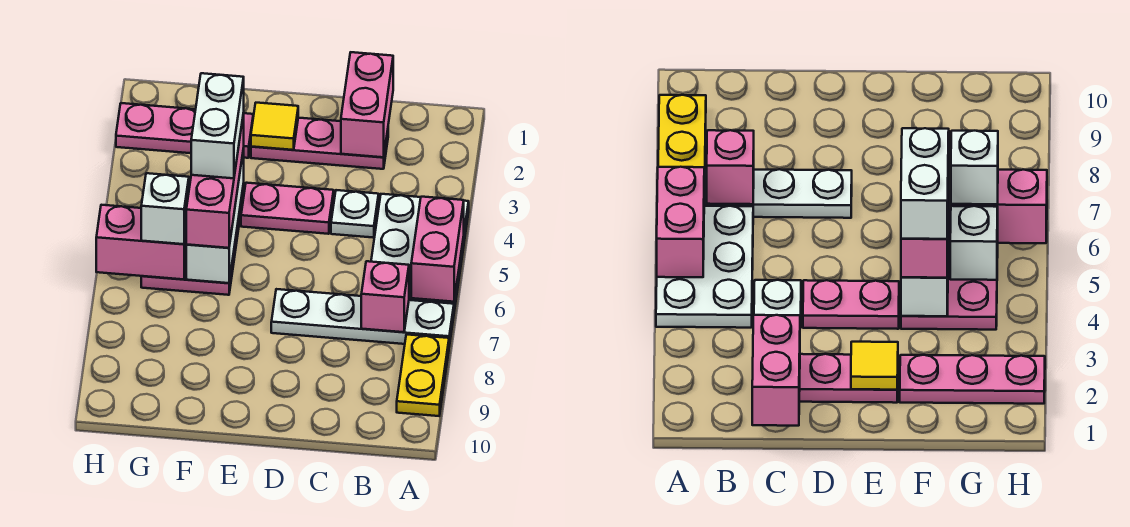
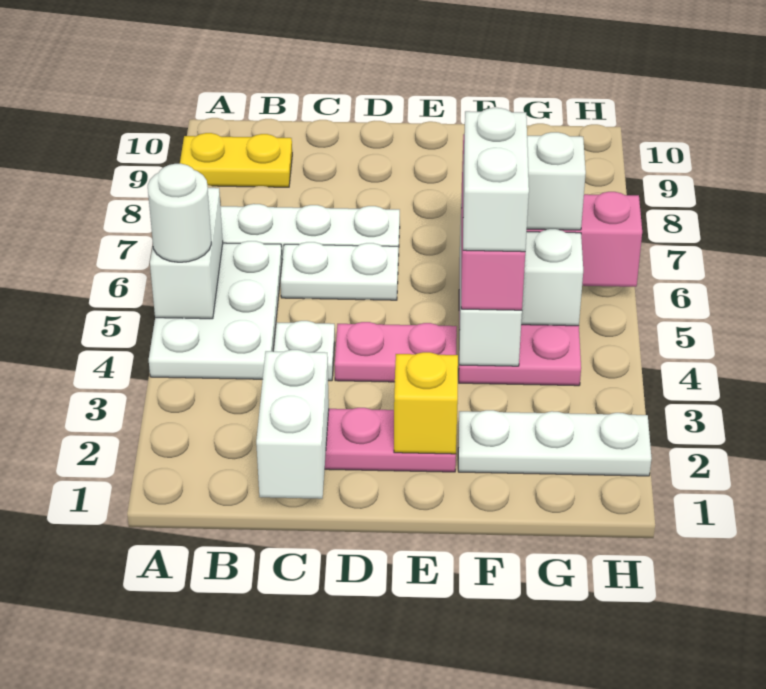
pink brick A5:A6 level 2 -> white brick A5:A6 level 2
none -> white round brick A5 level 3
yellow plate A8:A9 level 1 -> yellow plate A9:B9 level 1
pink brick B7 level 2 -> none
pink brick C1:C2 level 2 -> white brick C1:C2 level 2
none -> white plate C6:D6 level 1
yellow tile E2 level 2 -> yellow brick E2 level 2
pink plate F2:H2 level 1 -> white plate F2:H2 level 1

